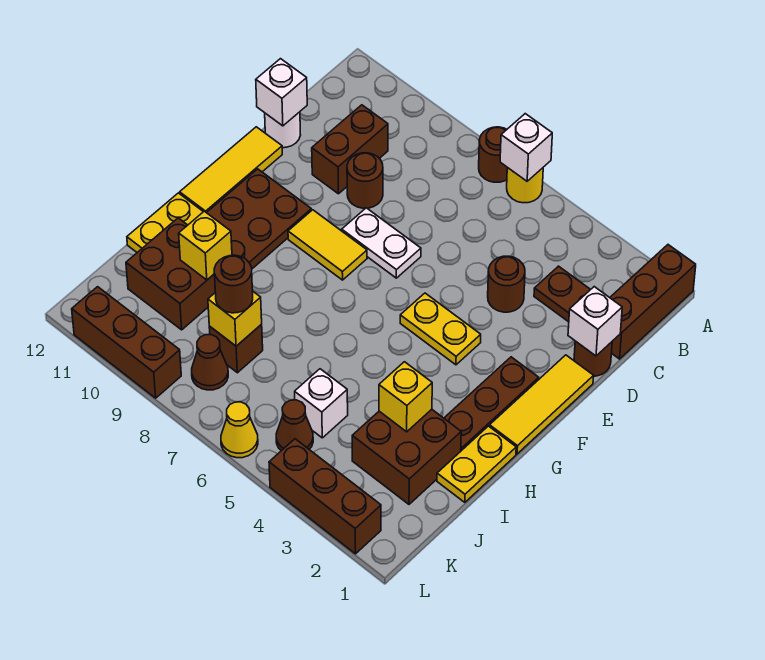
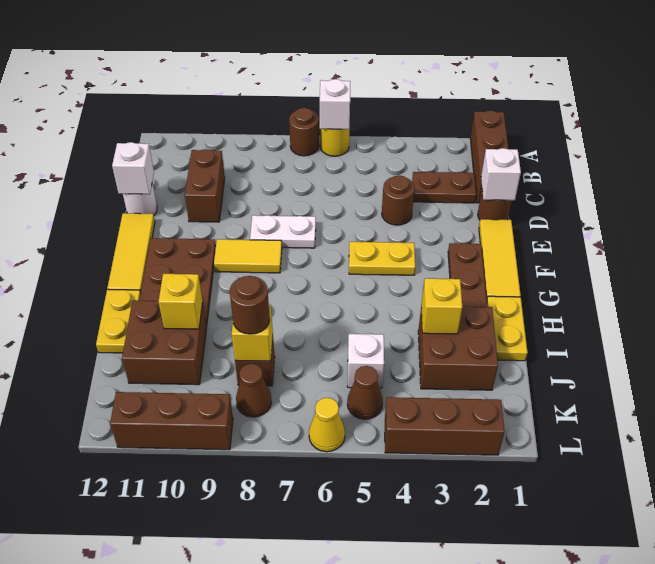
brown round brick D9 level 1 -> none

